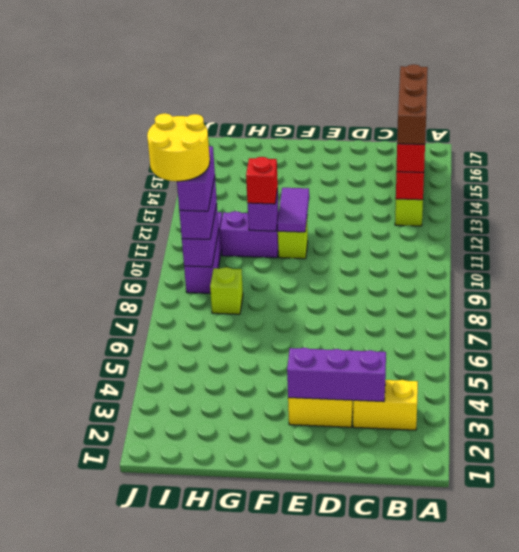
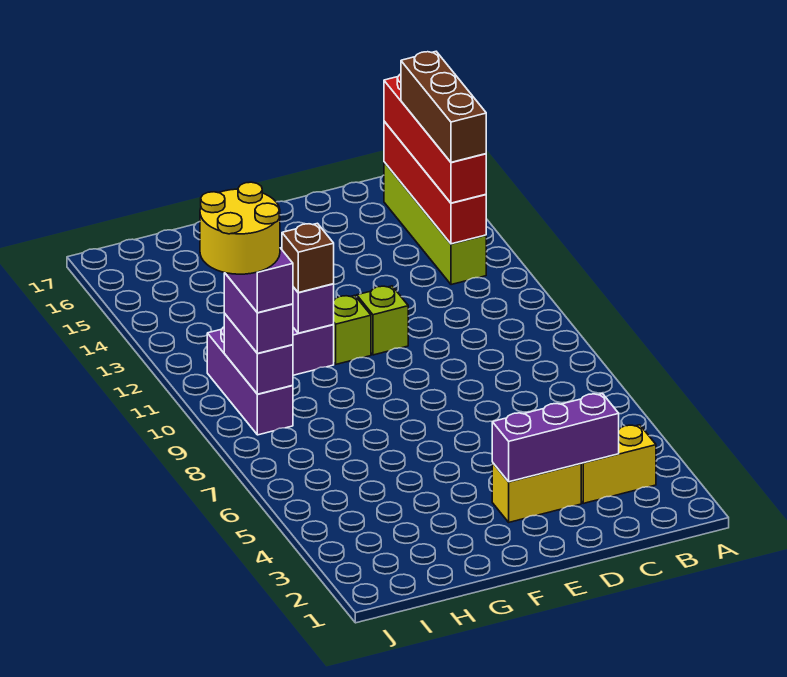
purple tile F11:F12 level 2 -> none
red brick G11 level 3 -> brown brick G11 level 3
lime brick H8 level 1 -> lime brick E11 level 1

